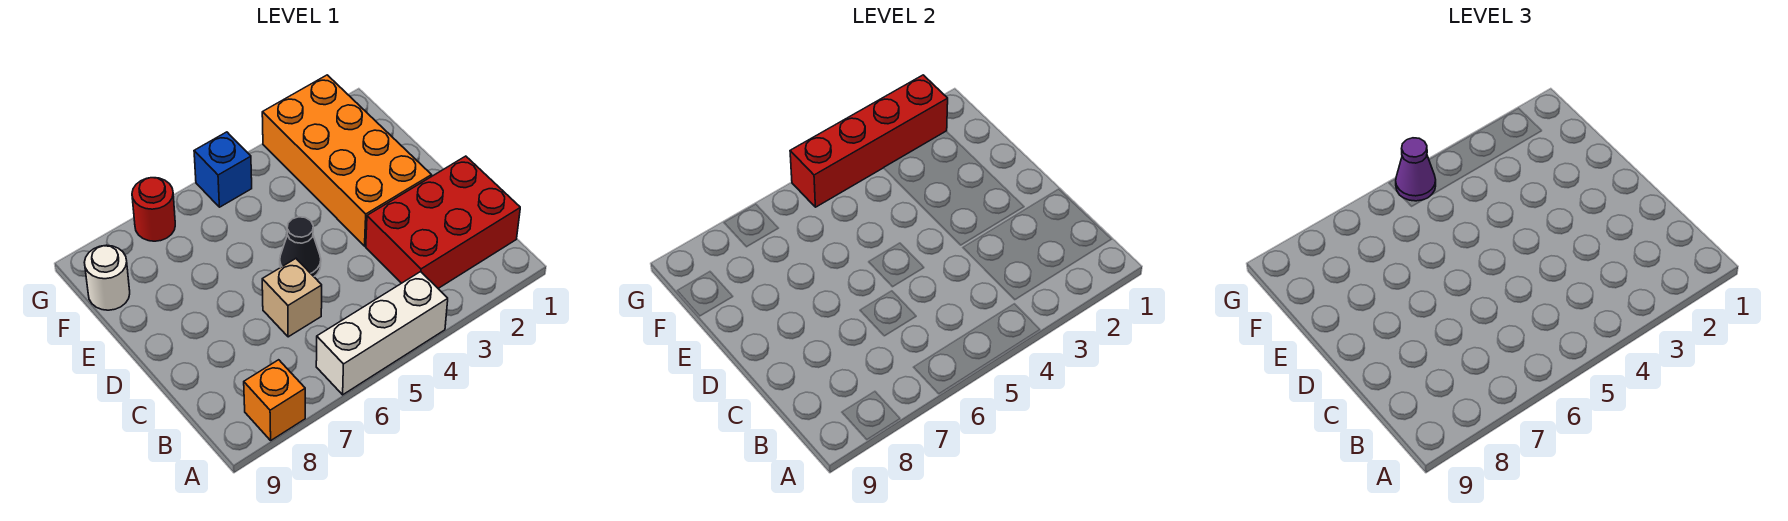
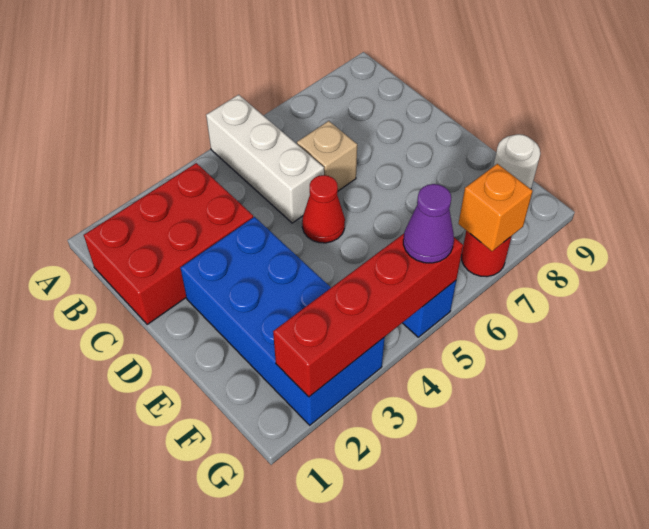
white brick A4:A6 level 1 -> white brick A5:C5 level 1
orange brick A8 level 1 -> orange brick G7 level 2
orange brick D2:G3 level 1 -> blue brick D2:G3 level 1
black cone D5 level 1 -> red cone D5 level 1

